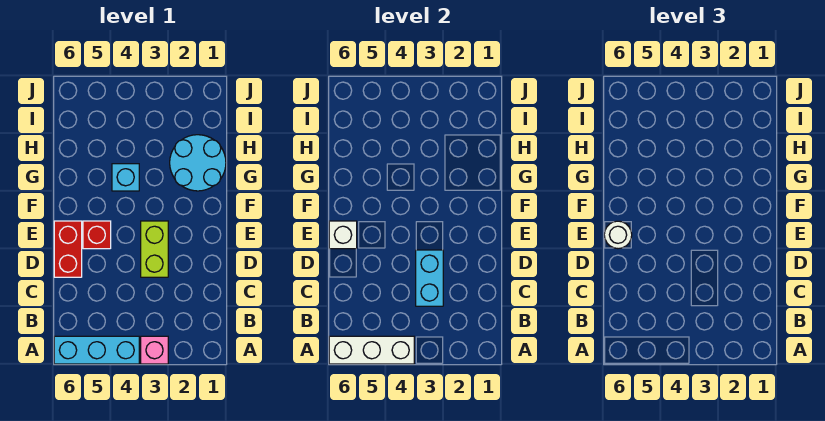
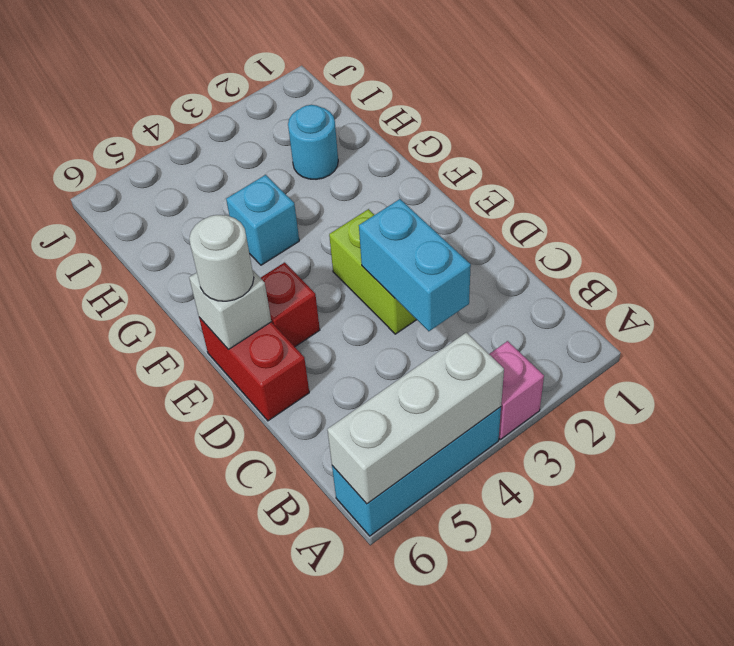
cyan round brick G1:H2 level 1 -> cyan round brick H2 level 1

